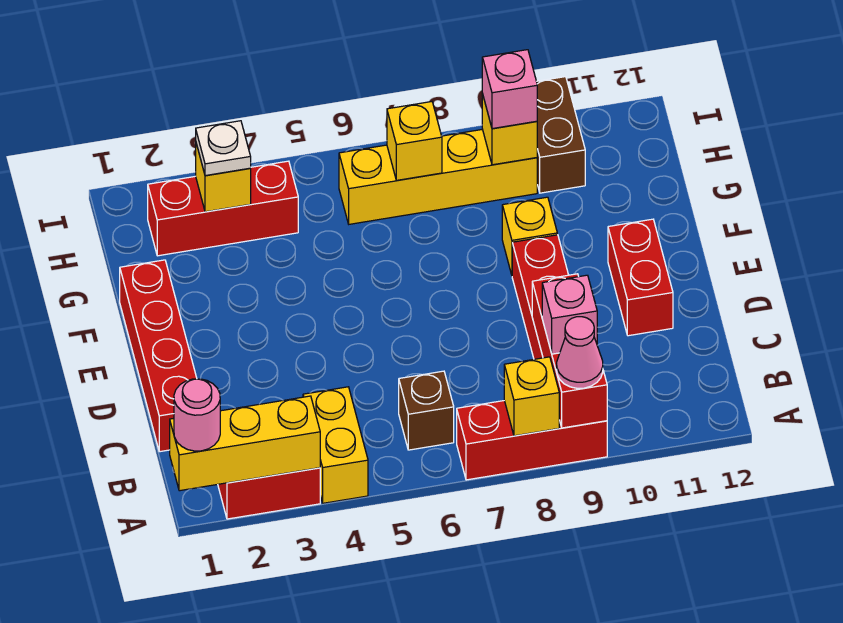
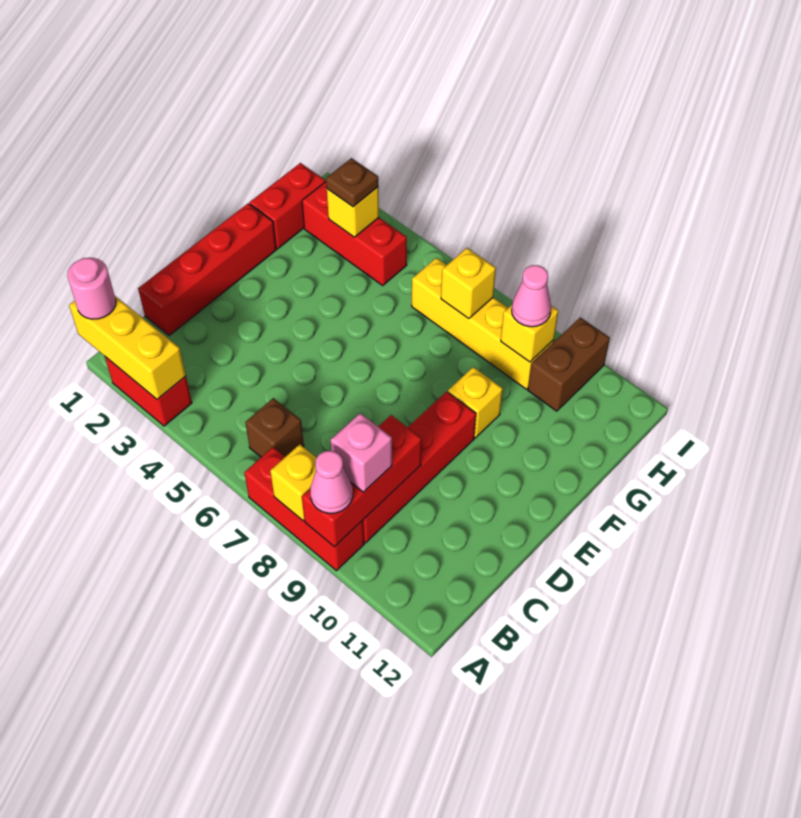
yellow brick A4:B4 level 1 -> none
red brick D11:E11 level 1 -> red brick G1:H1 level 1
white plate H3 level 3 -> brown plate H3 level 3
pink brick H9 level 3 -> pink cone H9 level 3

